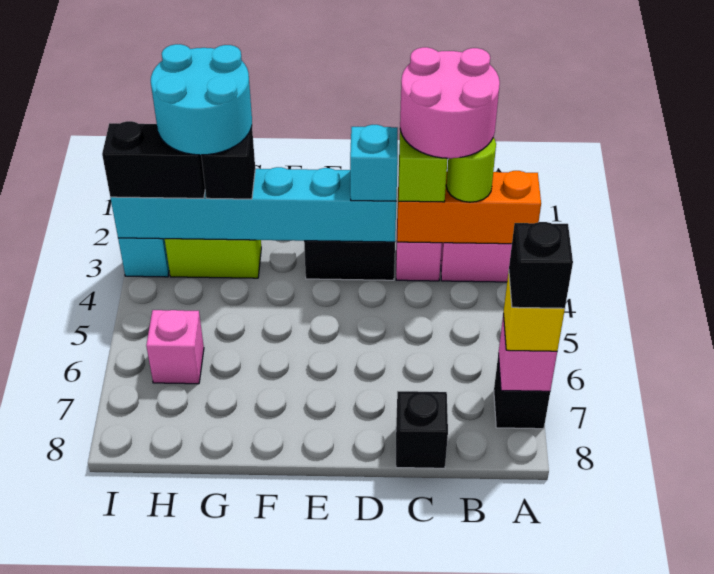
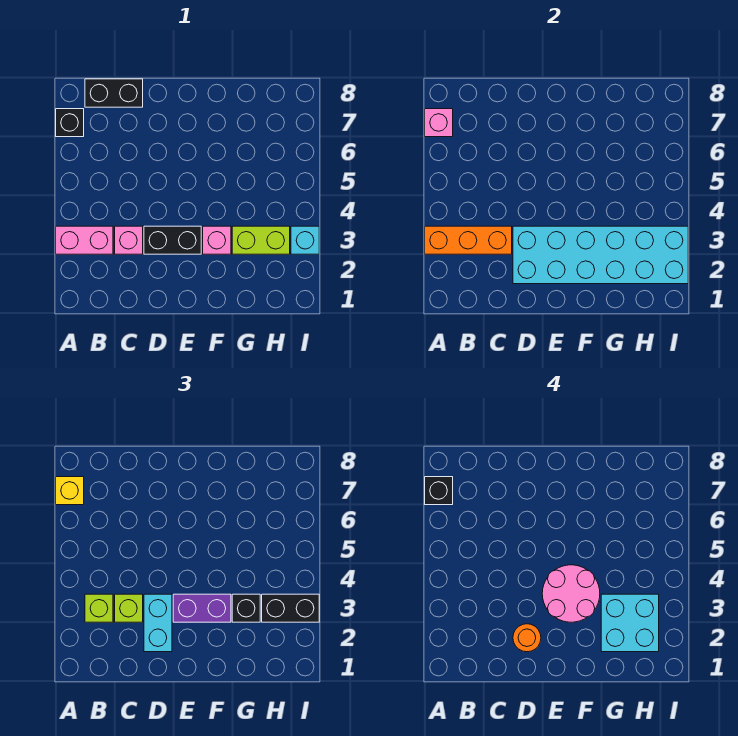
pink round brick B2:C3 level 4 -> pink round brick E3:F4 level 4
lime round brick B3 level 3 -> lime brick B3 level 3
black brick C8 level 1 -> black brick B8:C8 level 1
none -> orange round brick D2 level 4
cyan brick D3:I3 level 2 -> cyan brick D2:I3 level 2
cyan brick D3 level 3 -> cyan brick D2:D3 level 3
none -> purple brick E3:F3 level 3
cyan round brick G2:H3 level 4 -> cyan brick G2:H3 level 4
pink brick H6 level 1 -> pink brick F3 level 1

